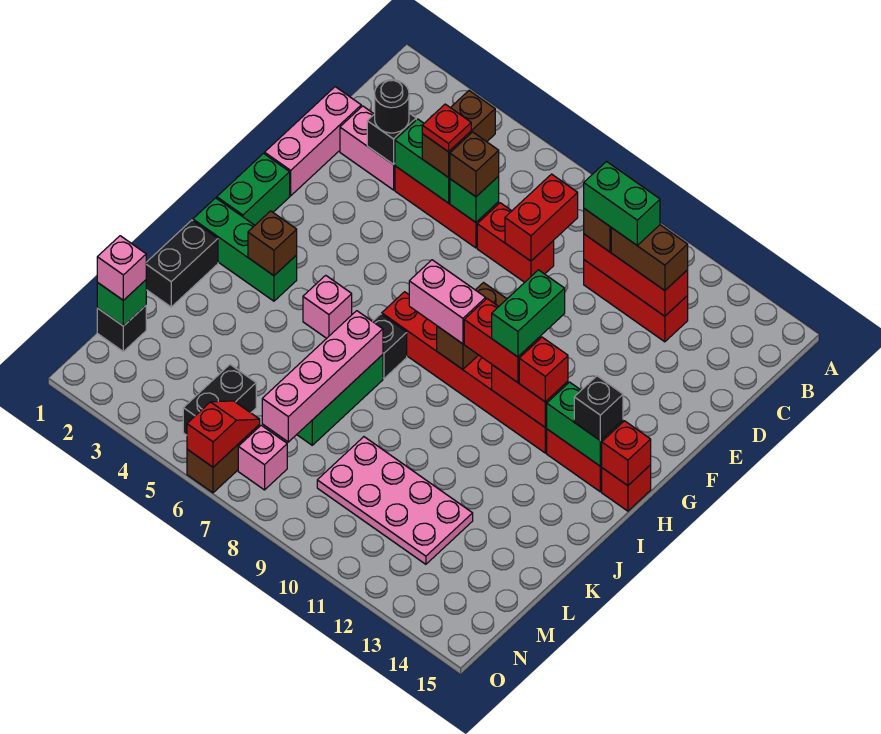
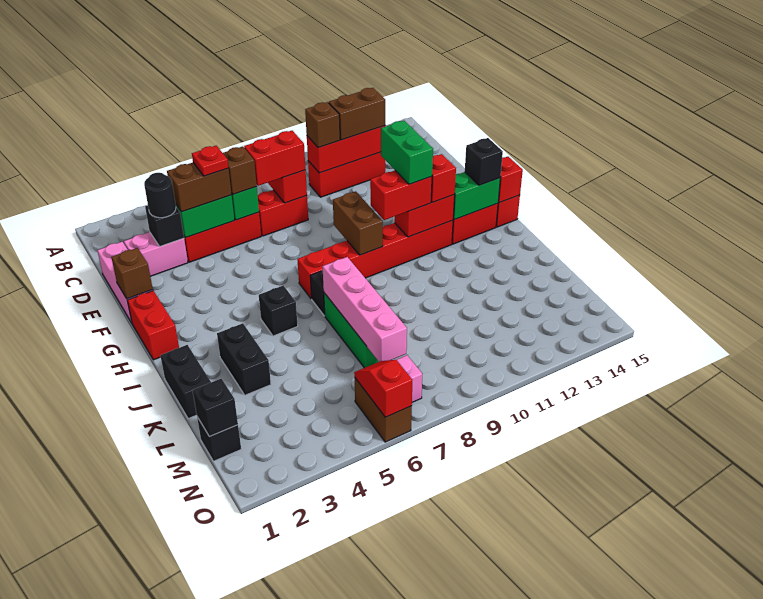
brown brick C5:D5 level 3 -> brown brick D4:D5 level 3
green brick C10:C11 level 4 -> none
none -> red brick D7:D8 level 3
green brick G1:H1 level 1 -> red brick G1:H1 level 1
pink brick H8:H9 level 3 -> none
green brick I1:I3 level 1 -> none
brown brick I3 level 2 -> brown brick F1 level 2
pink brick I5 level 1 -> black brick I5 level 1
pink plate L9:M12 level 1 -> none
green brick M1 level 2 -> black brick M1 level 2
pink brick M1 level 3 -> none
black brick M5:N5 level 1 -> black brick J3:K3 level 1

